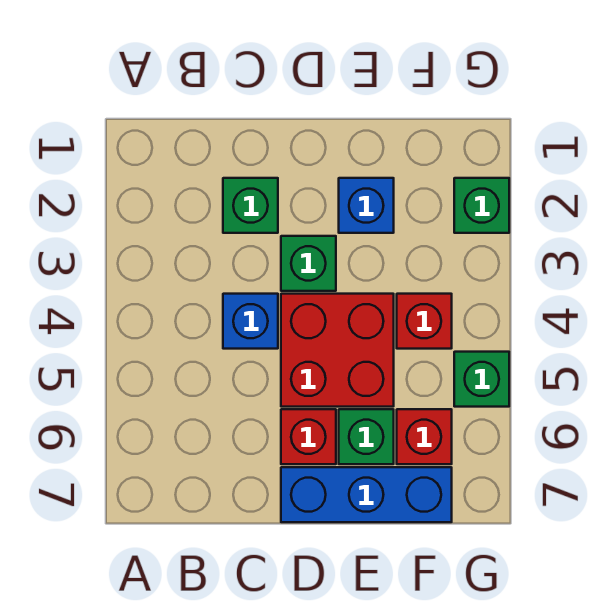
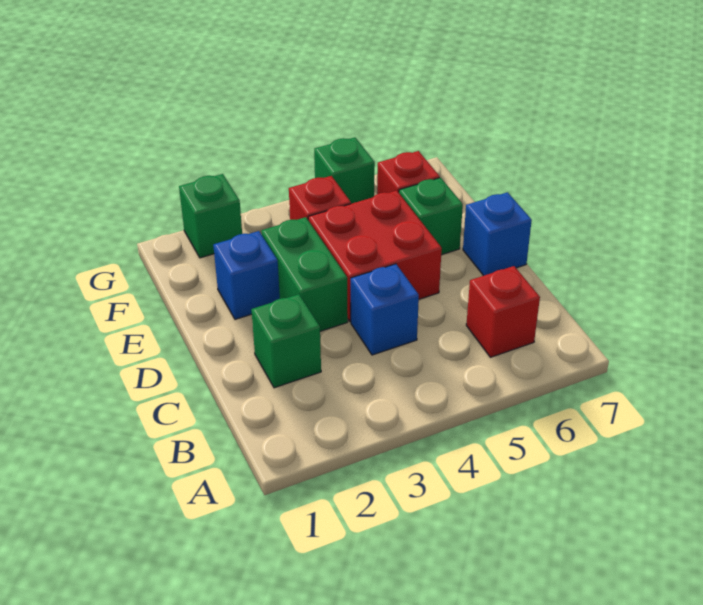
green brick D3 level 1 -> green brick D3:E3 level 1
red brick D6 level 1 -> red brick B6 level 1
blue brick D7:F7 level 1 -> blue brick D7 level 1

